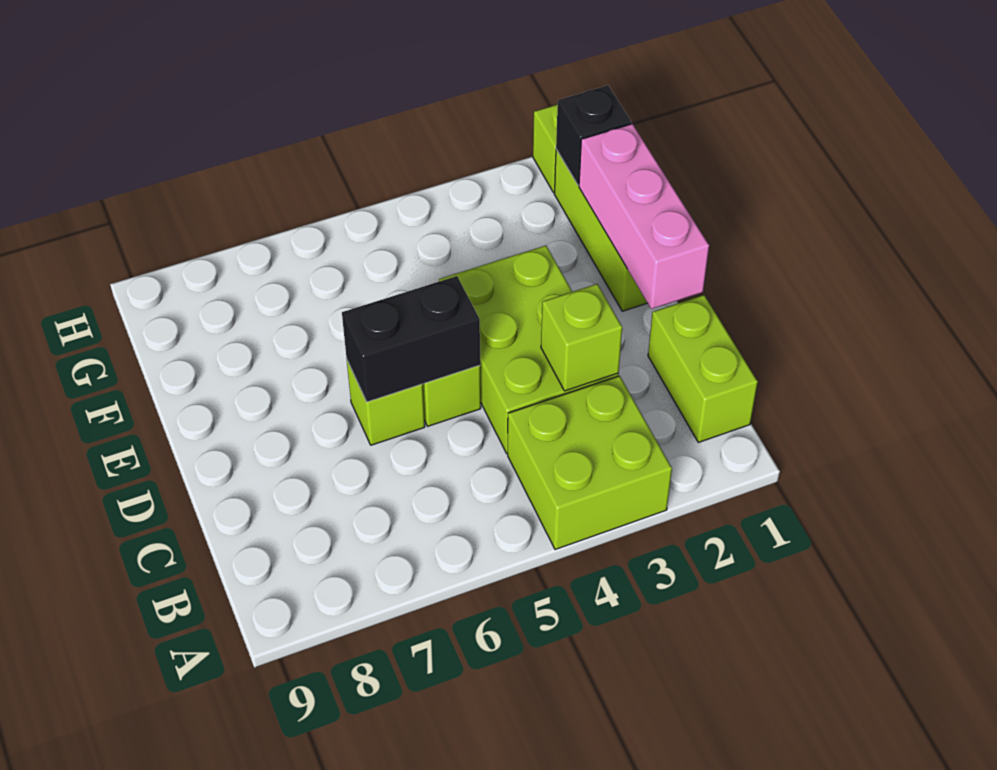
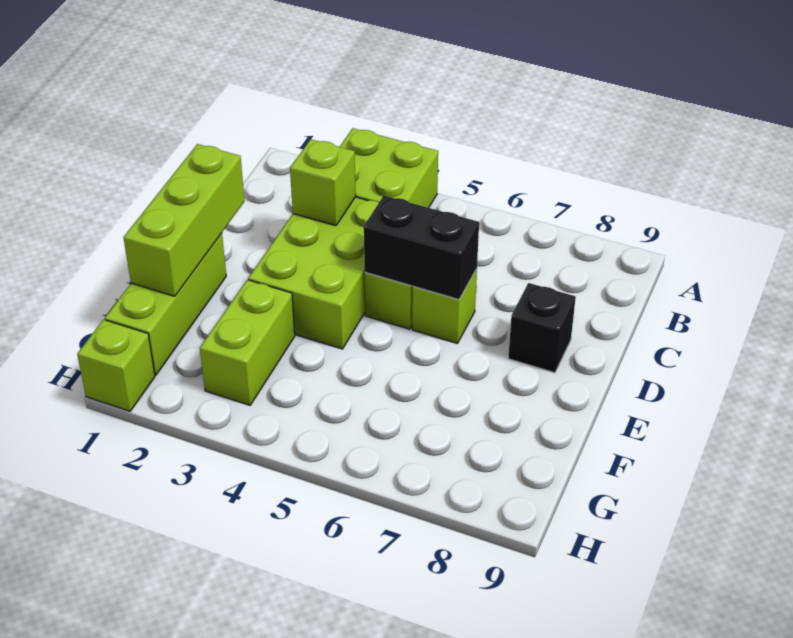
lime brick B1:C1 level 1 -> lime brick F3:G3 level 1
pink brick D1:F1 level 2 -> lime brick D1:F1 level 2
black brick G1 level 2 -> black brick D8 level 1

